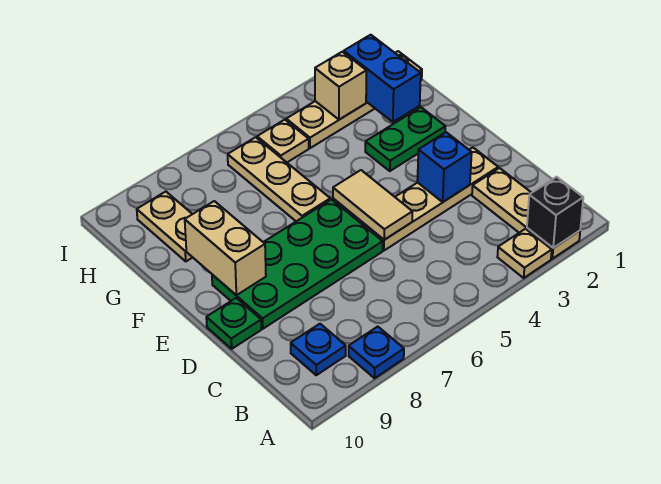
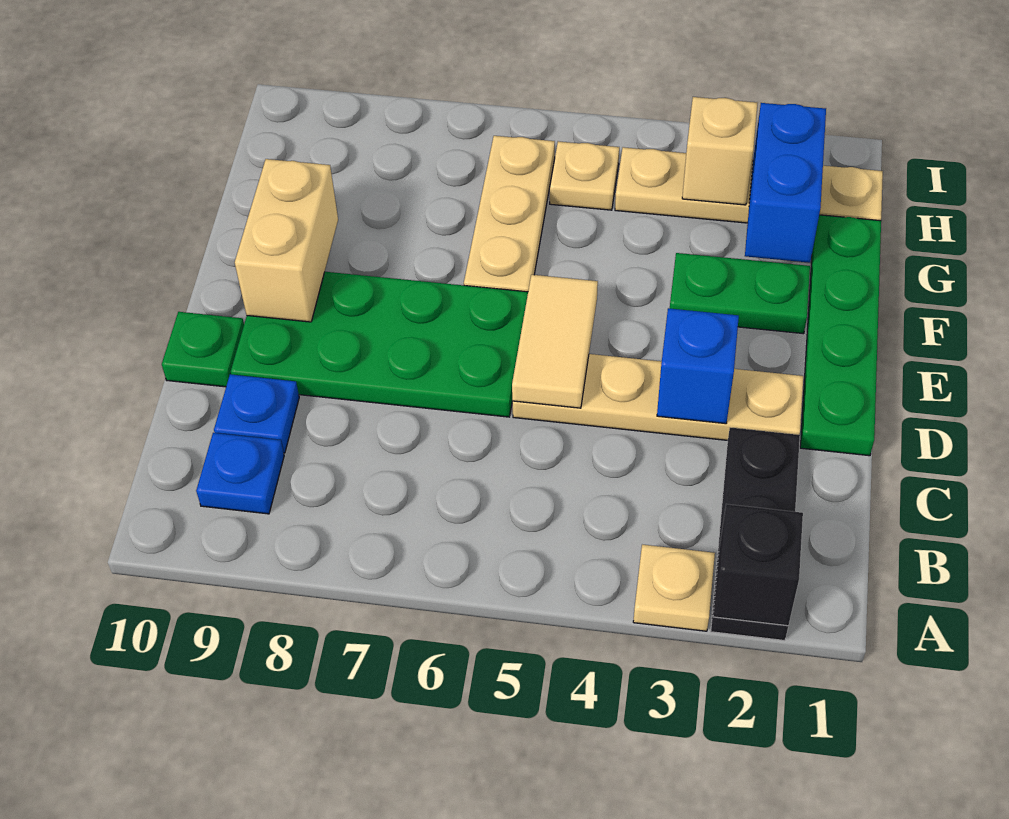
tan plate A2:C2 level 1 -> black plate A2:C2 level 1
blue plate A8 level 1 -> blue plate C9 level 1
none -> green plate D1:G1 level 1
tan plate G9:H9 level 1 -> none

